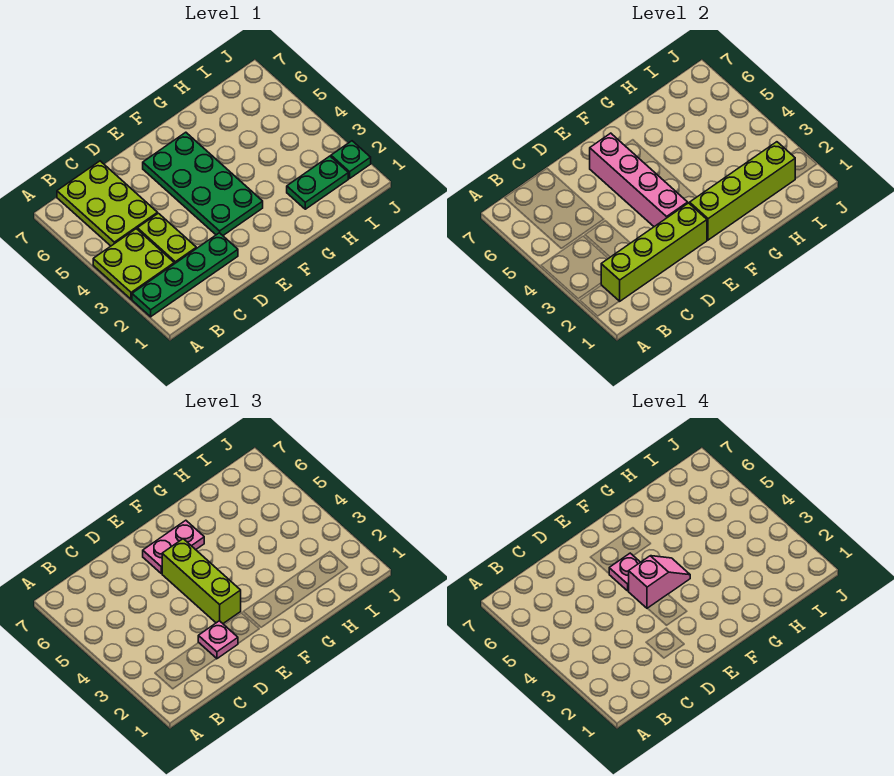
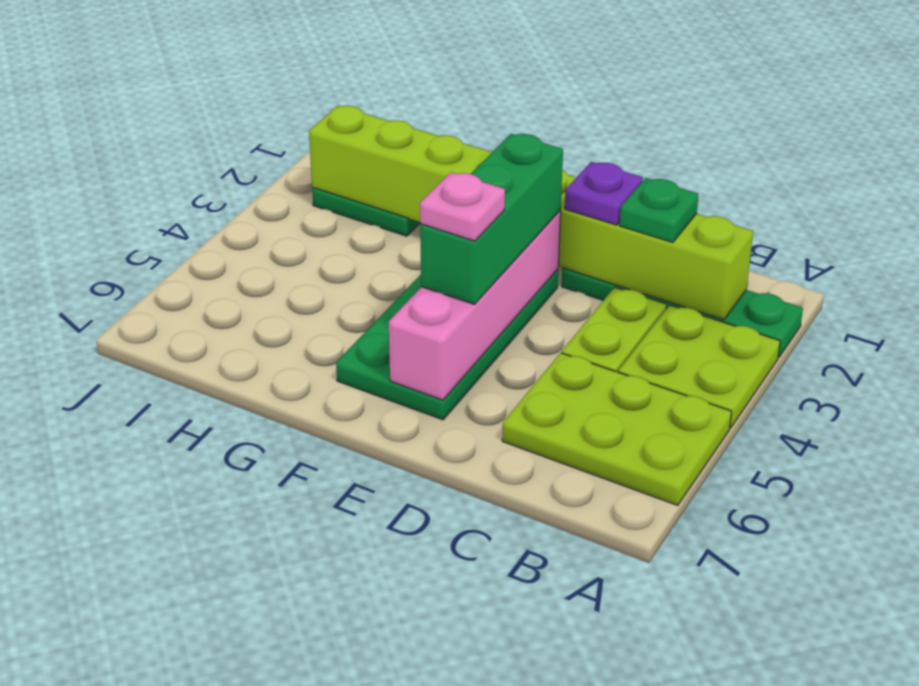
lime plate B5:C7 level 1 -> lime plate A5:C6 level 1
pink plate D2 level 3 -> purple plate D2 level 3
lime brick E3:E5 level 3 -> green brick E3:E5 level 3
pink slope E4:F4 level 4 top E -> none
pink plate E6:F6 level 3 -> none
green plate J2 level 1 -> green plate C2 level 3

